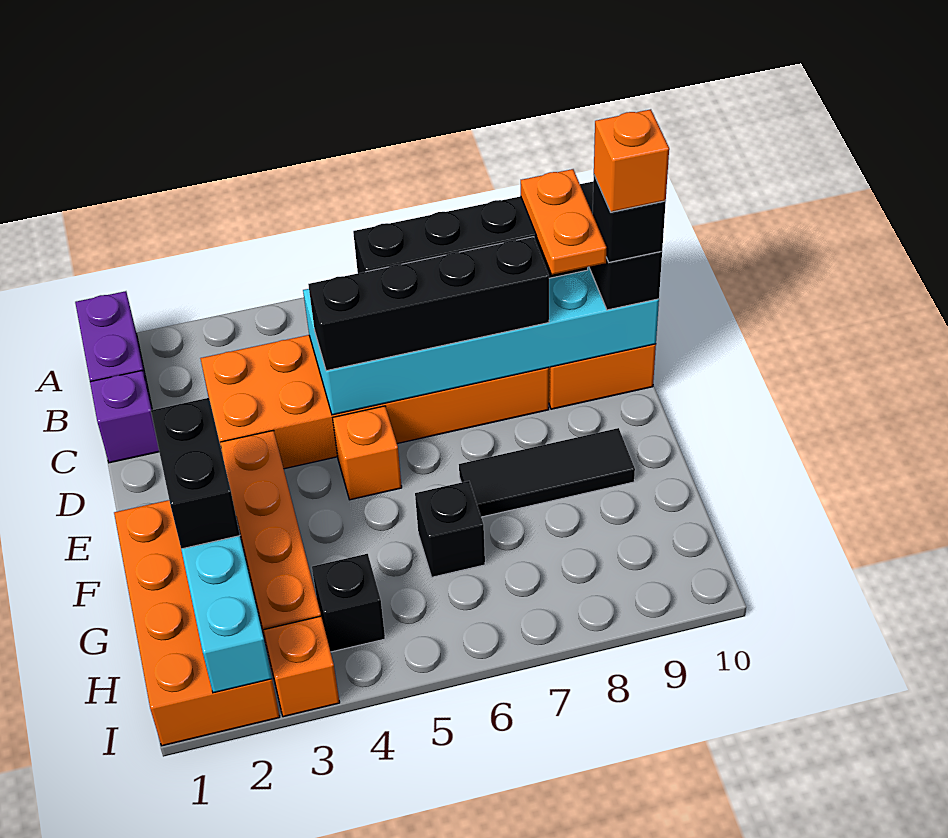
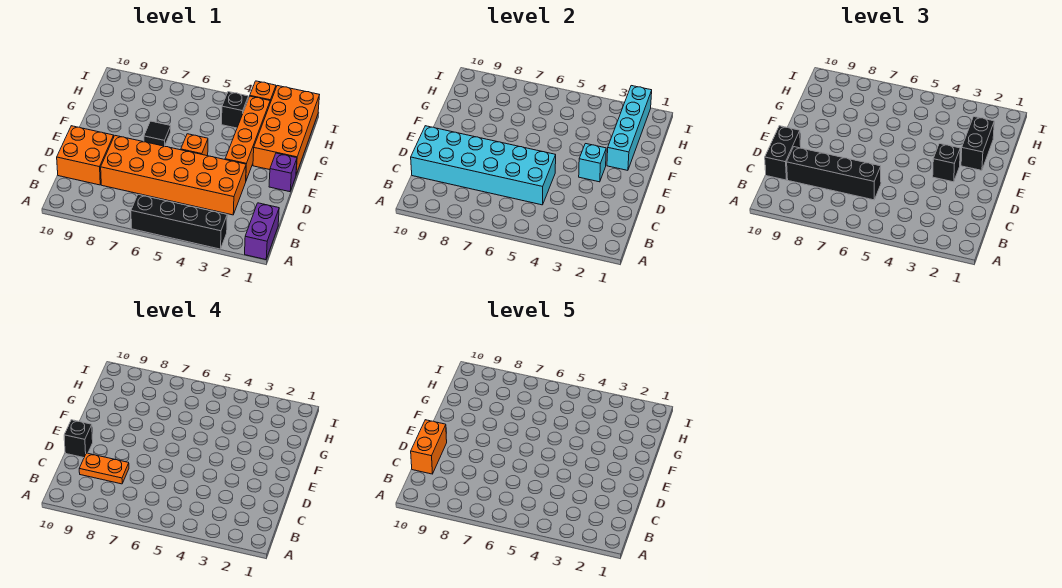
purple brick C1 level 1 -> purple brick E1 level 1
orange plate C9:D9 level 4 -> orange plate C8:C9 level 4
black brick D5:D8 level 3 -> black brick A3:A6 level 1
orange brick D10 level 5 -> orange brick C10:D10 level 5
none -> cyan brick E3 level 2
black tile F7:F9 level 1 -> black tile F7 level 1
black brick G6 level 1 -> black brick E3 level 3

